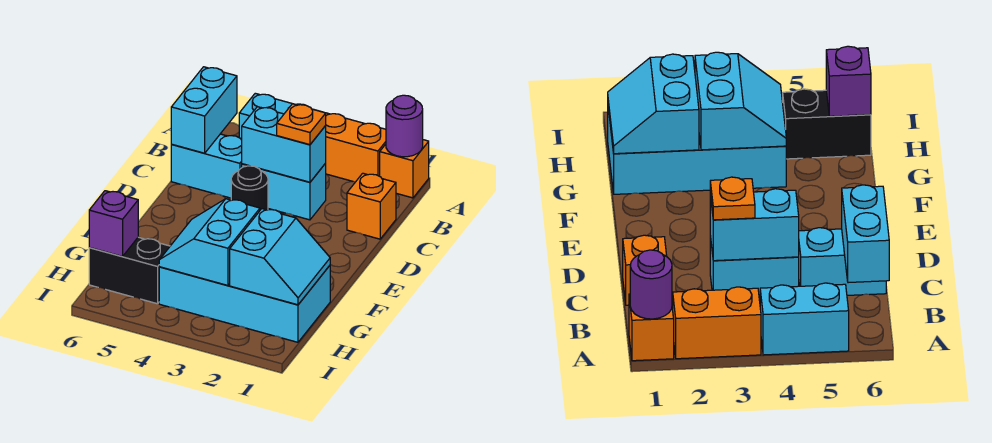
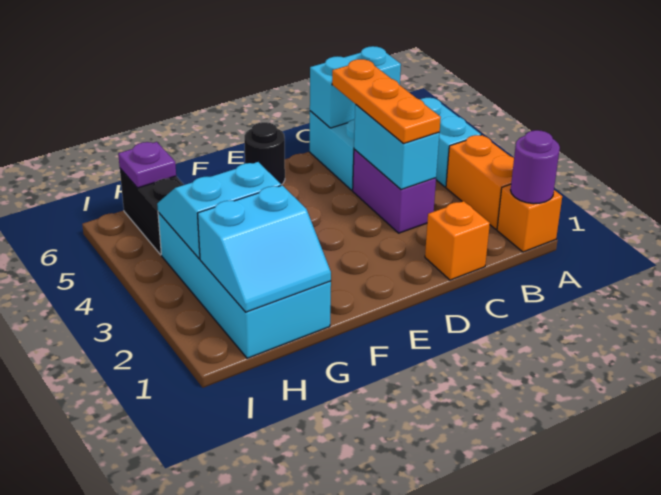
cyan brick C3:C4 level 1 -> purple brick C3:C4 level 1
orange plate C3 level 3 -> orange plate C3:C5 level 3
black round brick D4 level 1 -> black round brick E6 level 1
purple brick H6 level 2 -> purple plate H6 level 2

